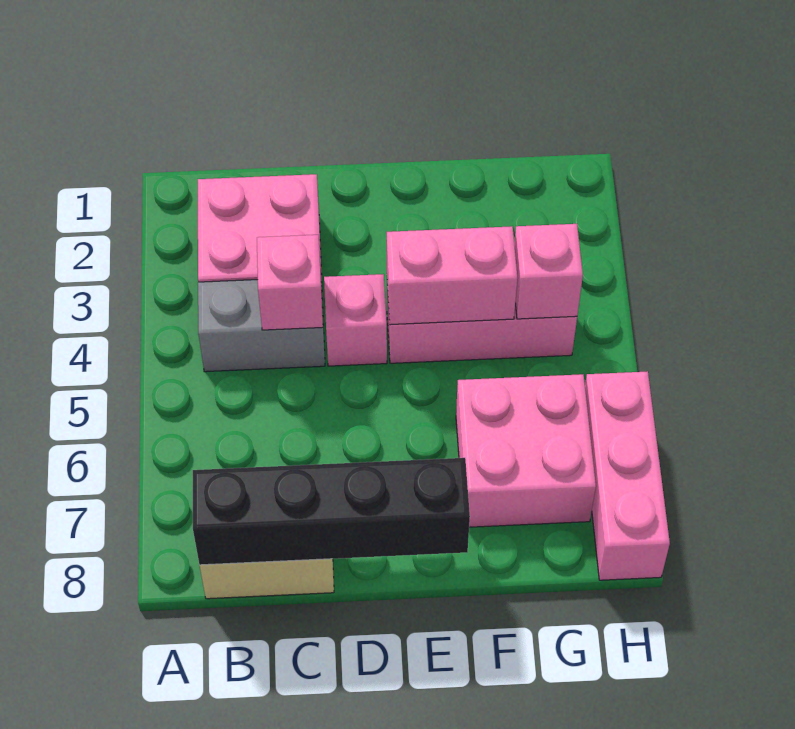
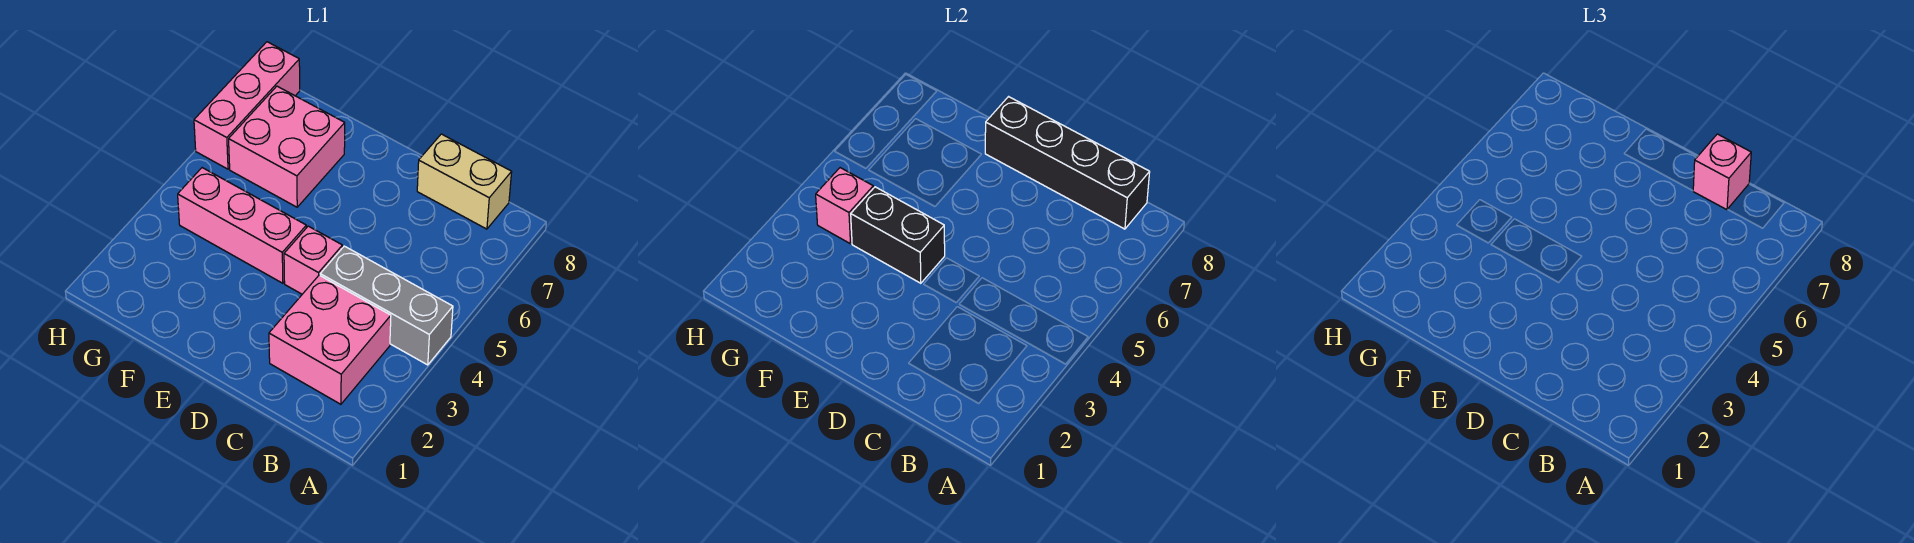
grey brick B4:C4 level 1 -> grey brick A4:C4 level 1
pink brick C4 level 2 -> pink brick C8 level 3
pink brick E4:F4 level 2 -> black brick E4:F4 level 2

